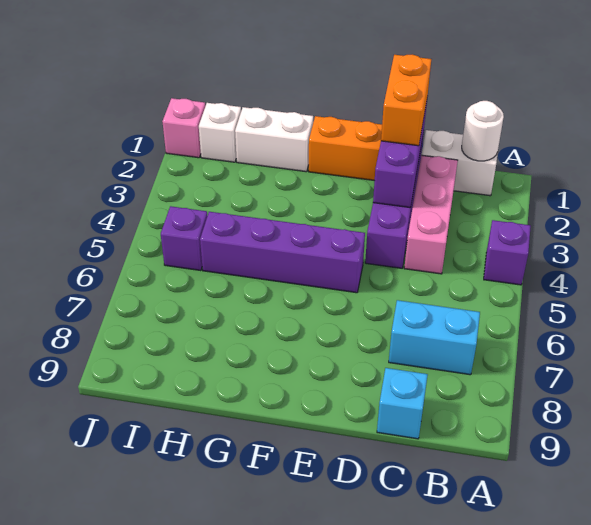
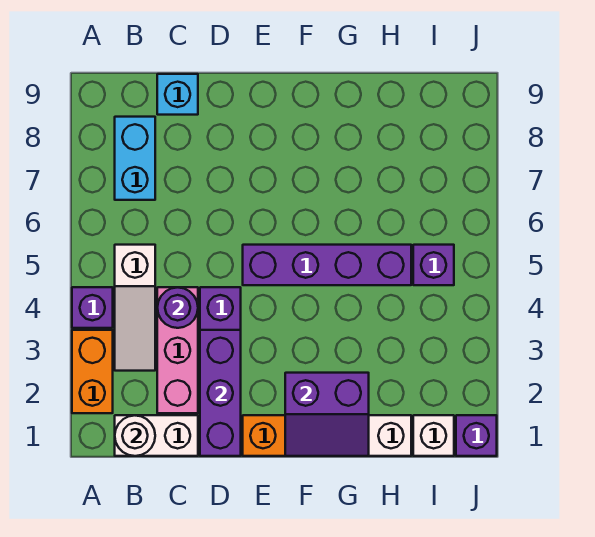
none -> white slope B3:B5 level 1 top 5
cyan brick B7:C7 level 1 -> cyan brick B7:B8 level 1
none -> purple round brick C4 level 2
orange brick D1:D2 level 3 -> orange brick A2:A3 level 1
none -> purple slope F1:G2 level 2 top 2
pink brick J1 level 1 -> purple brick J1 level 1

